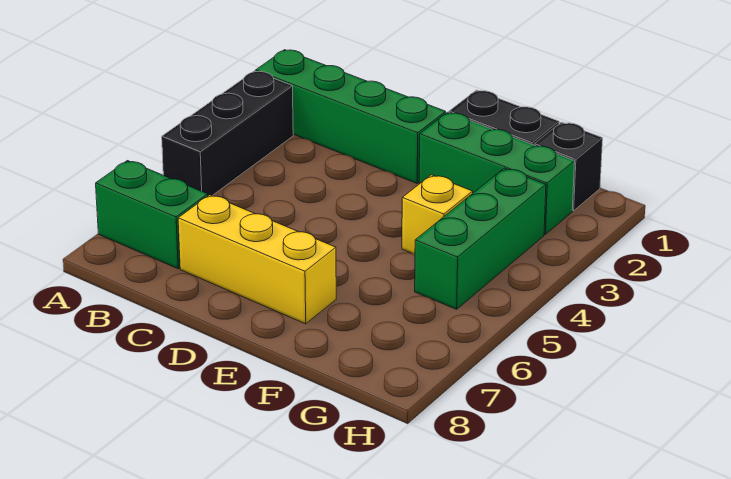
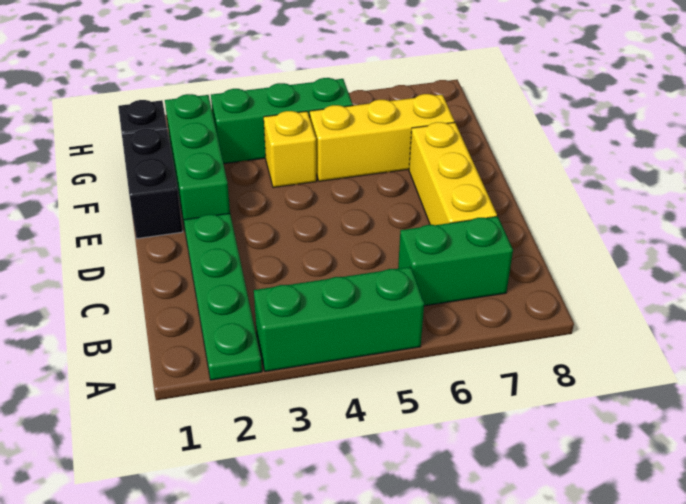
green brick A2:D2 level 1 -> green plate A2:D2 level 1
black brick A3:A5 level 1 -> green brick A3:A5 level 1
green brick A7:B7 level 1 -> green brick B6:B7 level 1
none -> yellow brick F5:F7 level 1

